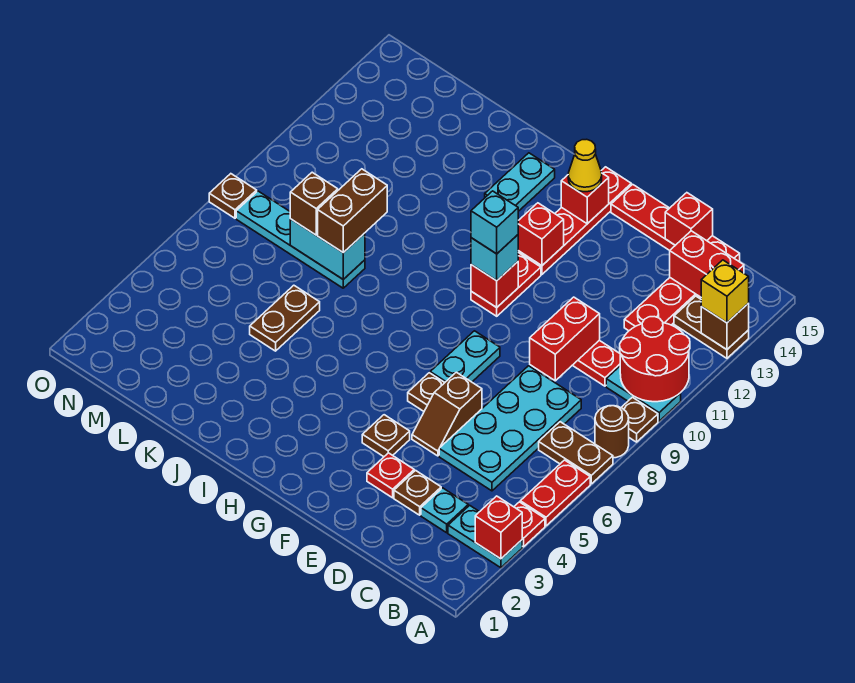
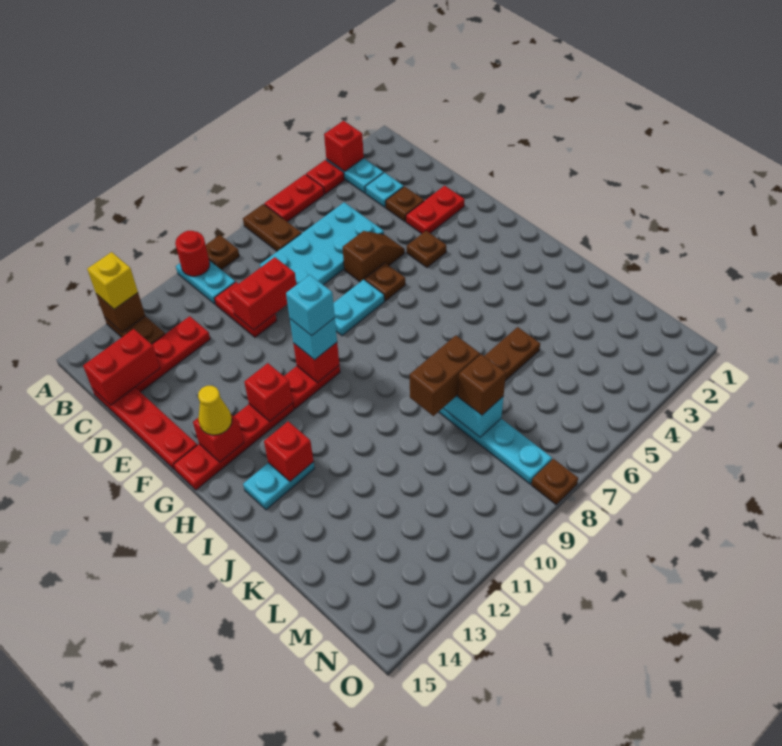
brown round brick A8 level 1 -> none
red round brick A10:B11 level 2 -> red round brick A10 level 2
red brick B14:C14 level 2 -> red brick C14:C15 level 2
red brick D15 level 2 -> red brick I13 level 2
red plate E3 level 1 -> red plate E2:E3 level 1

